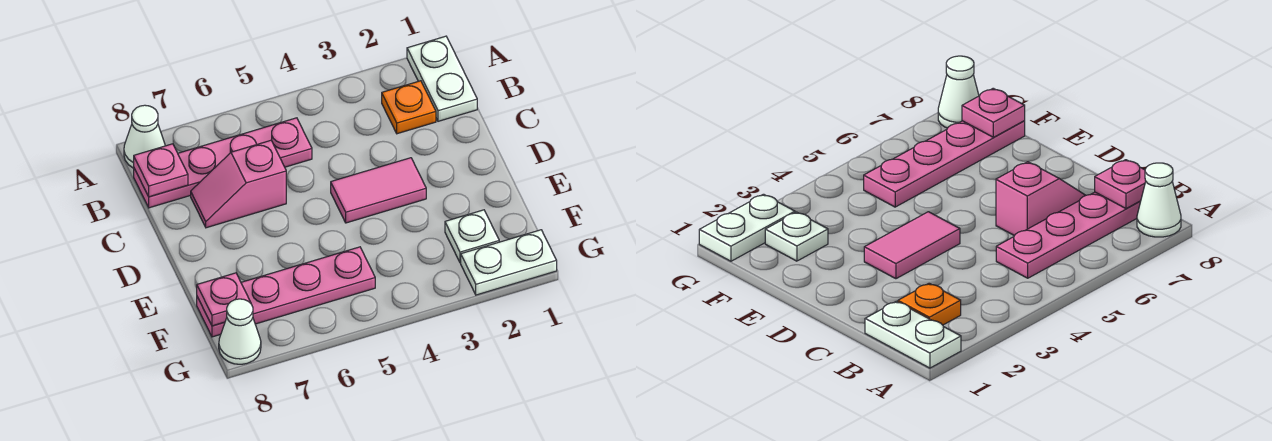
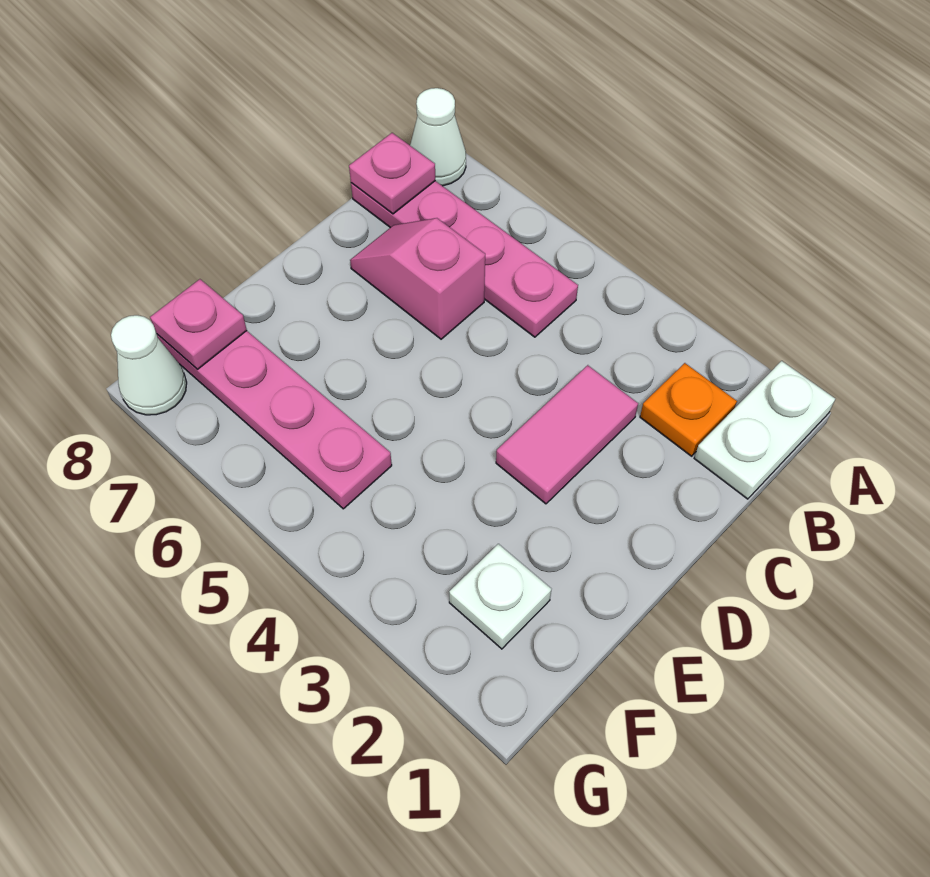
pink tile D3:D4 level 1 -> pink tile C3:D3 level 1
white plate G1:G2 level 1 -> none

